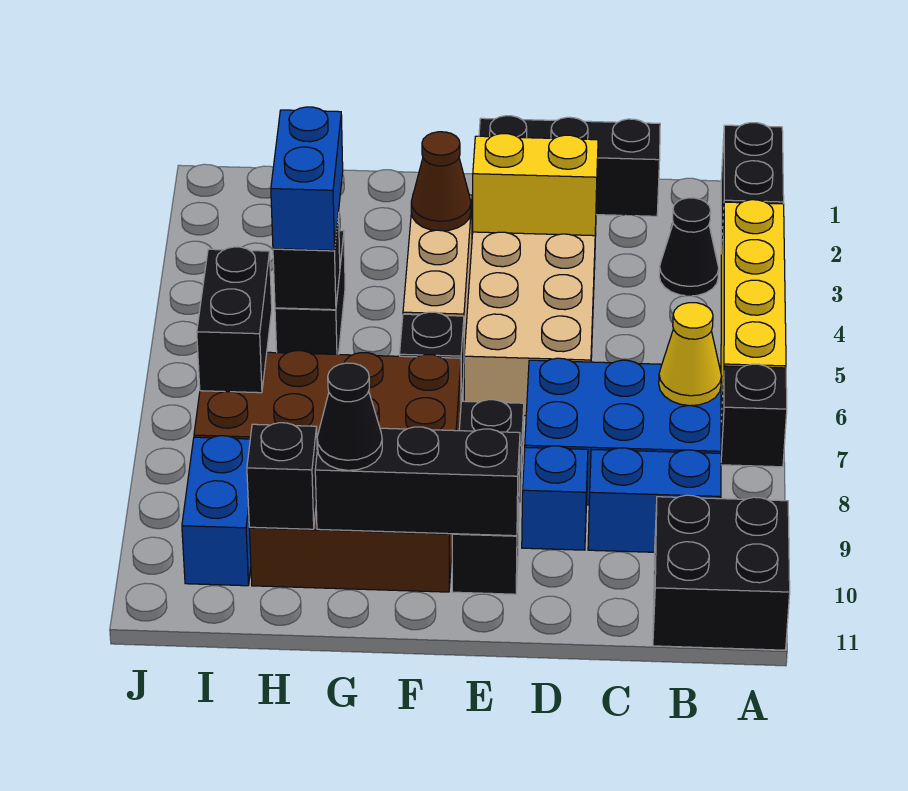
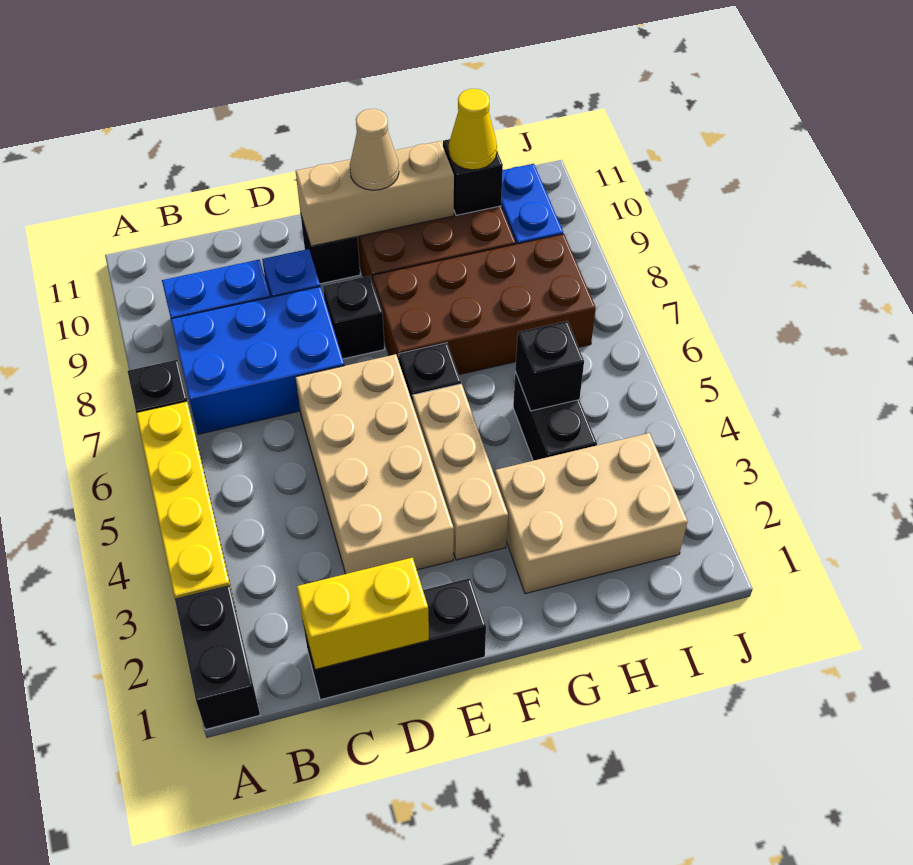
black brick A10:B11 level 1 -> none
black cone B3 level 1 -> none
yellow cone B7 level 2 -> yellow cone H10 level 3
yellow brick D3:E3 level 2 -> yellow brick C1:D1 level 2
black brick E10:G10 level 2 -> tan brick E10:G10 level 2
brown cone F3 level 2 -> none
none -> tan cone F10 level 3
none -> tan brick G2:I3 level 1
black cone G10 level 3 -> none
blue brick H4:H5 level 3 -> none
black brick I6:I7 level 2 -> none

